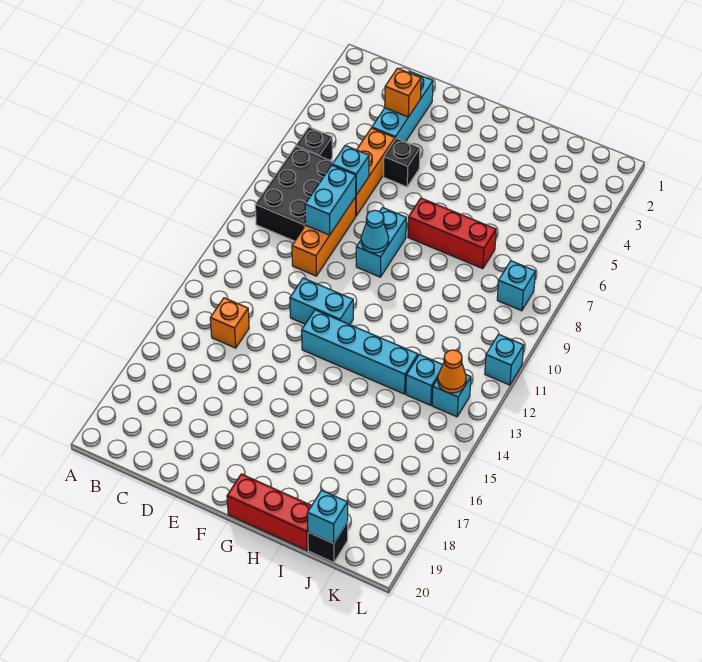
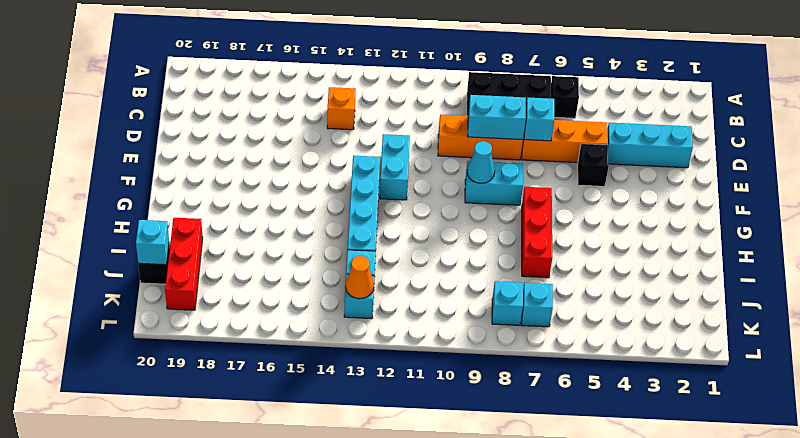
orange brick D3 level 2 -> none
red brick G20:I20 level 1 -> red brick I19:K19 level 1
cyan brick L11 level 1 -> cyan brick K7 level 1

